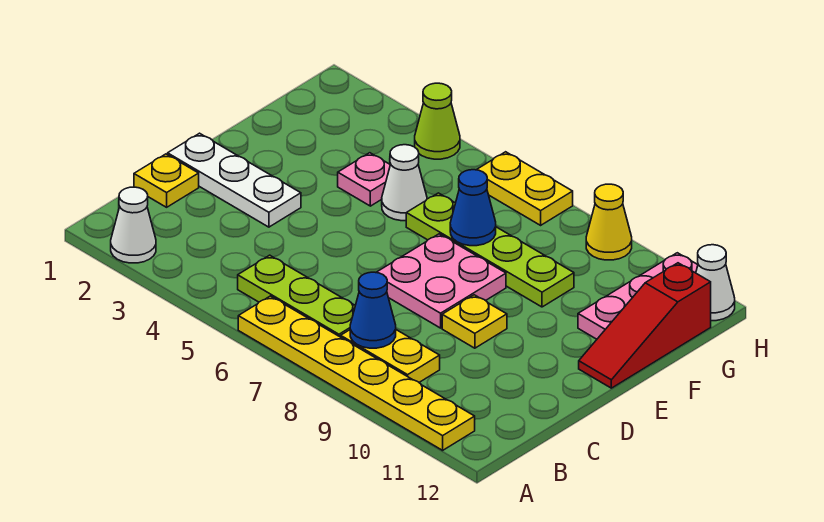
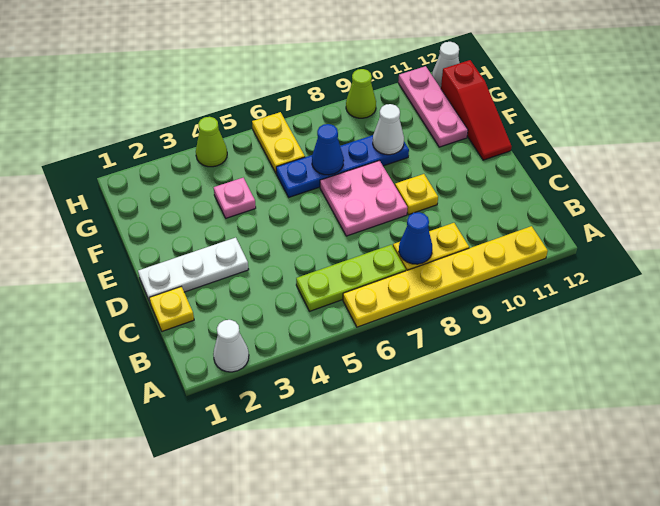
white cone F5 level 1 -> white cone F9 level 2
lime plate F6:F9 level 1 -> blue plate F6:F9 level 1
yellow plate H6:H7 level 1 -> yellow plate G6:H6 level 1
yellow cone H9 level 1 -> lime cone H9 level 1

